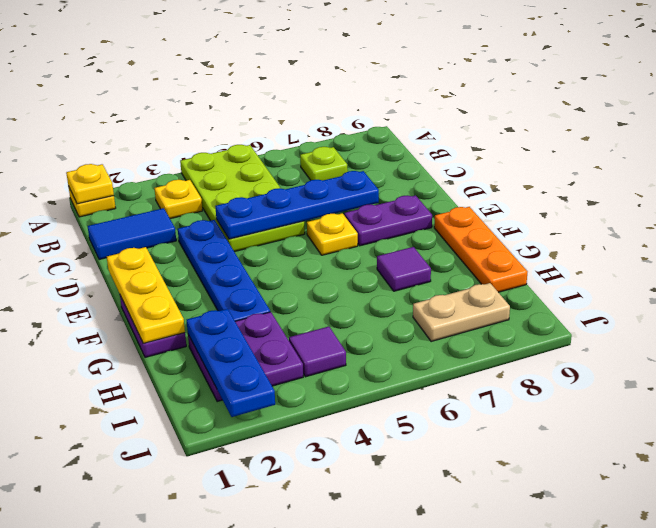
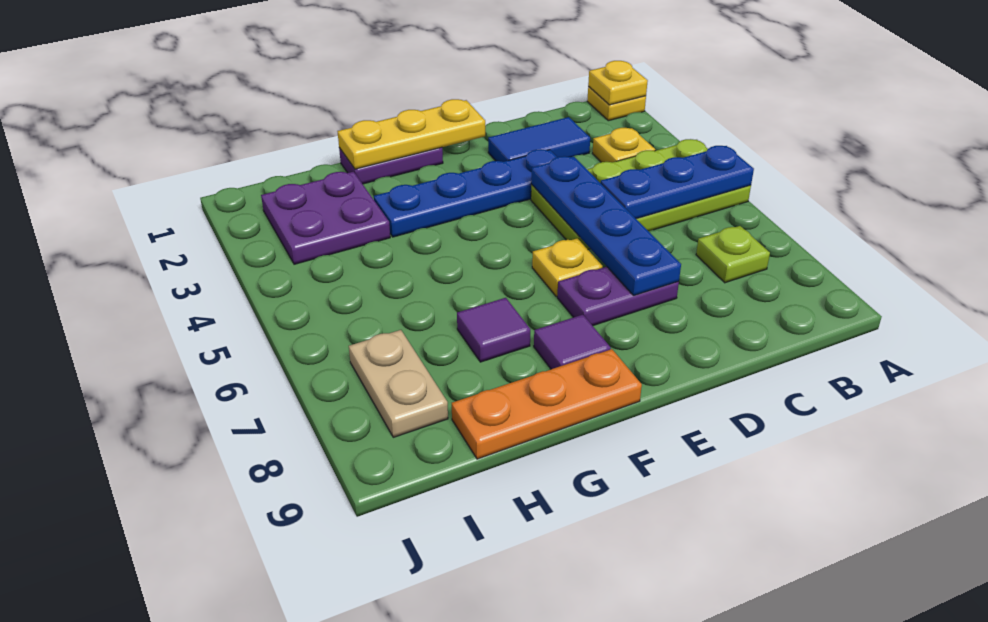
blue tile C1:C2 level 1 -> blue tile C2:D2 level 1
purple plate E7:E8 level 1 -> purple plate D7:E7 level 1
blue plate H2:J2 level 2 -> blue plate A5:C5 level 2
purple tile I4 level 1 -> purple tile F8 level 1

